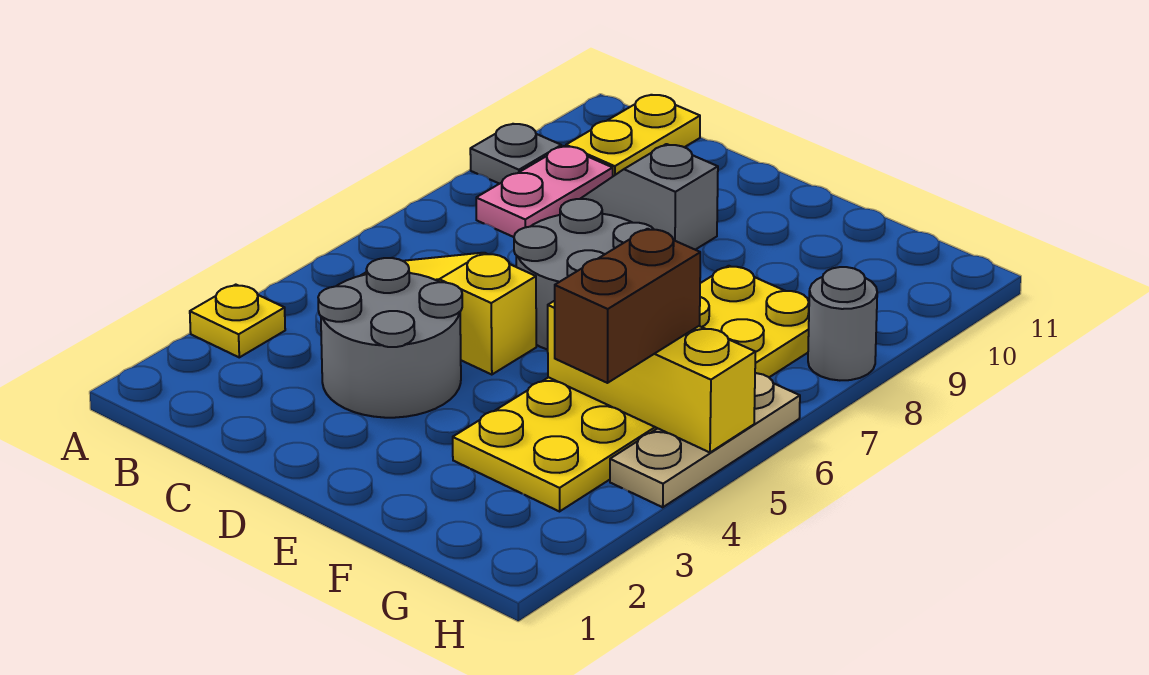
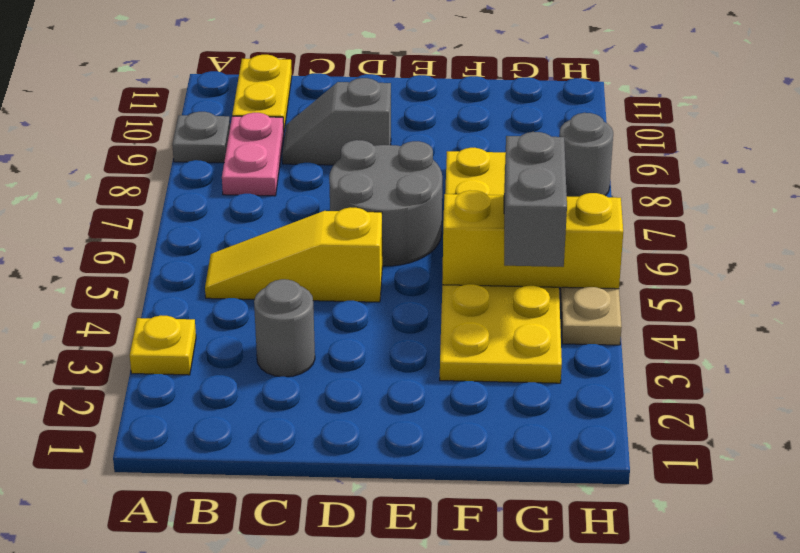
grey round brick C3:D4 level 1 -> grey round brick C3 level 1
brown brick G4:G5 level 3 -> grey brick G4:G5 level 3

